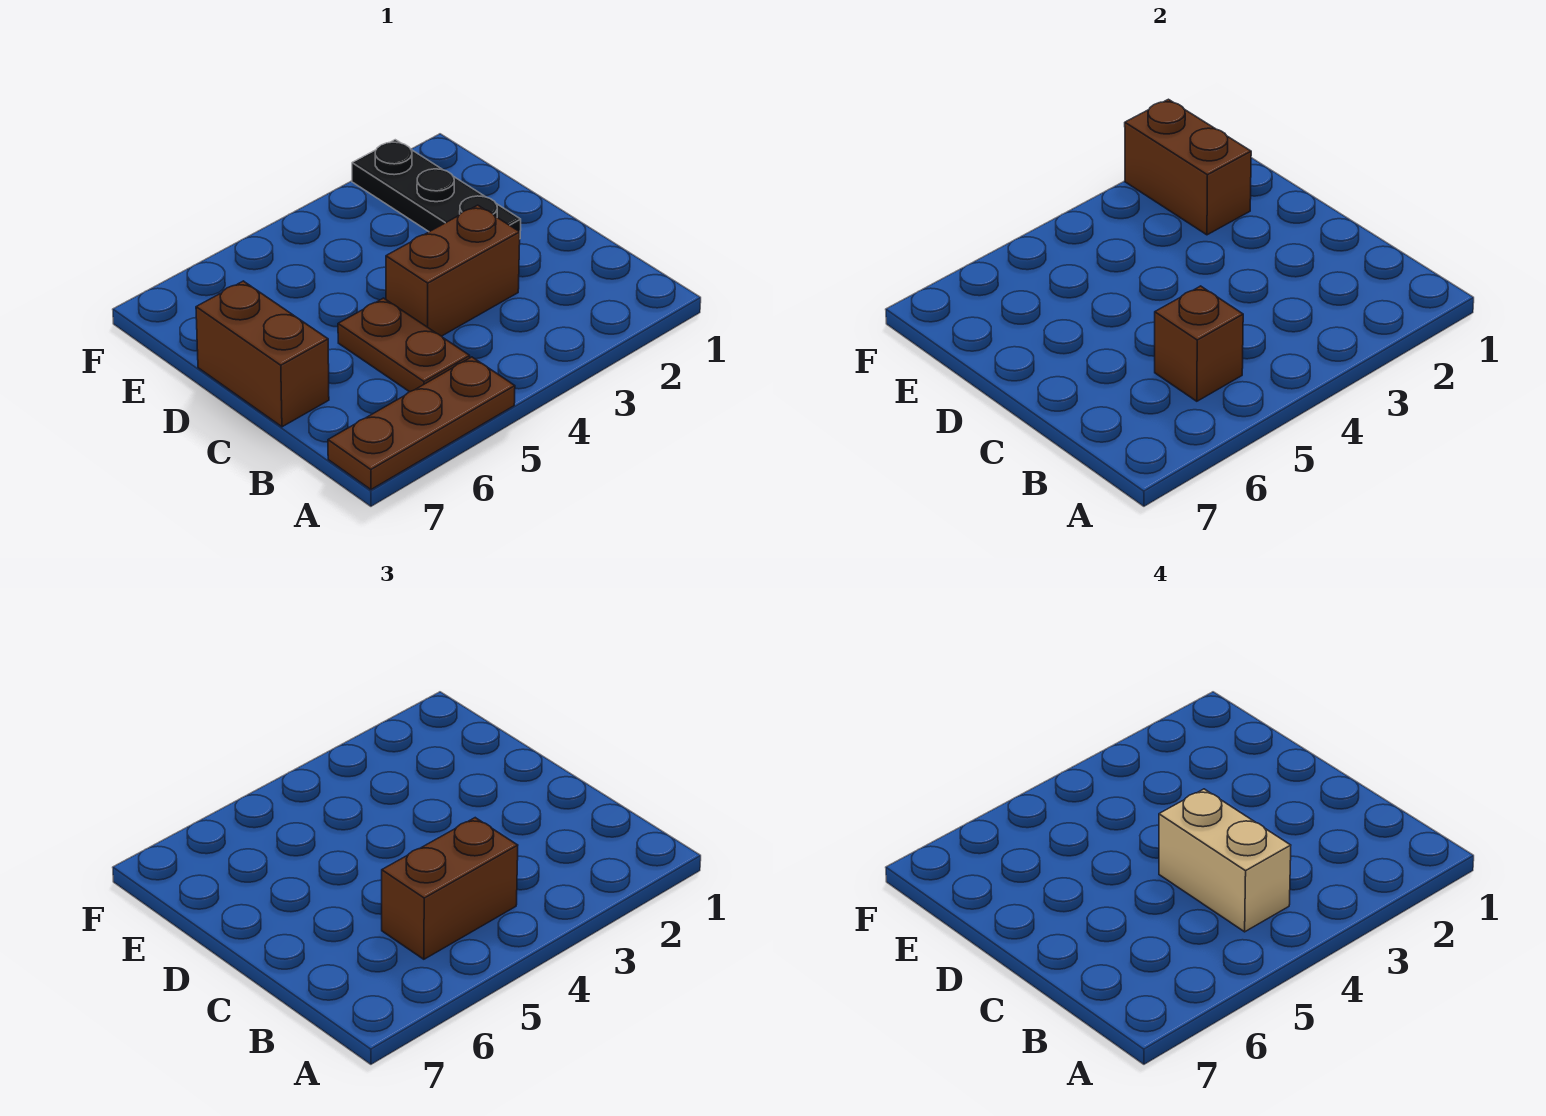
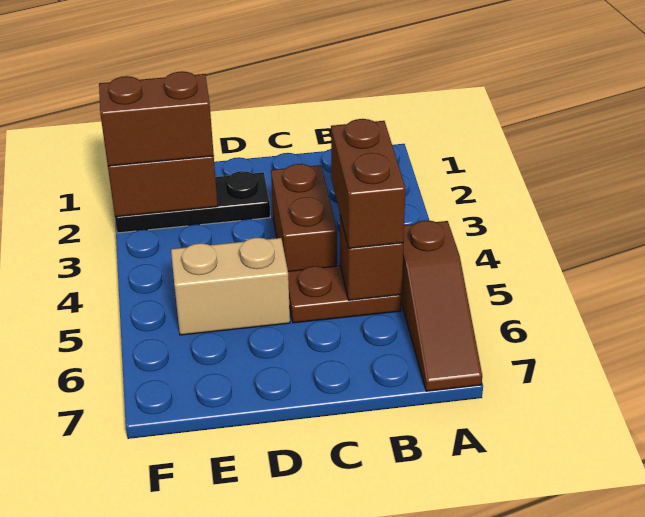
brown plate A5:A7 level 1 -> brown slope A5:A7 level 1 top 5
tan brick B4:C4 level 4 -> tan brick D5:E5 level 1
brown brick C7:D7 level 1 -> brown brick E2:F2 level 3

